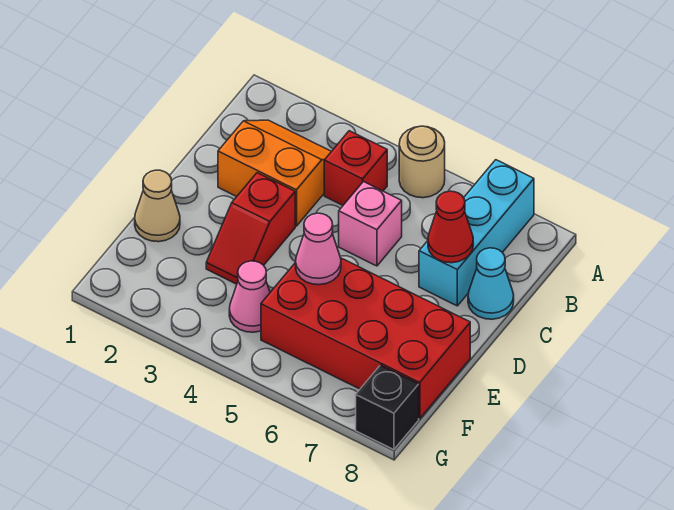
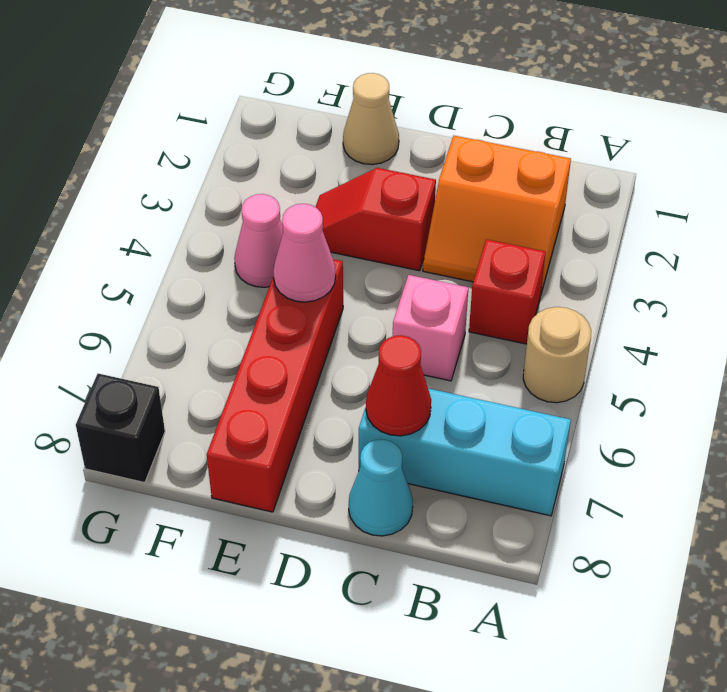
orange slope B2:C3 level 1 top C -> orange slope B2:C3 level 1 top 2
red brick E5:F8 level 1 -> red brick E5:E8 level 1

